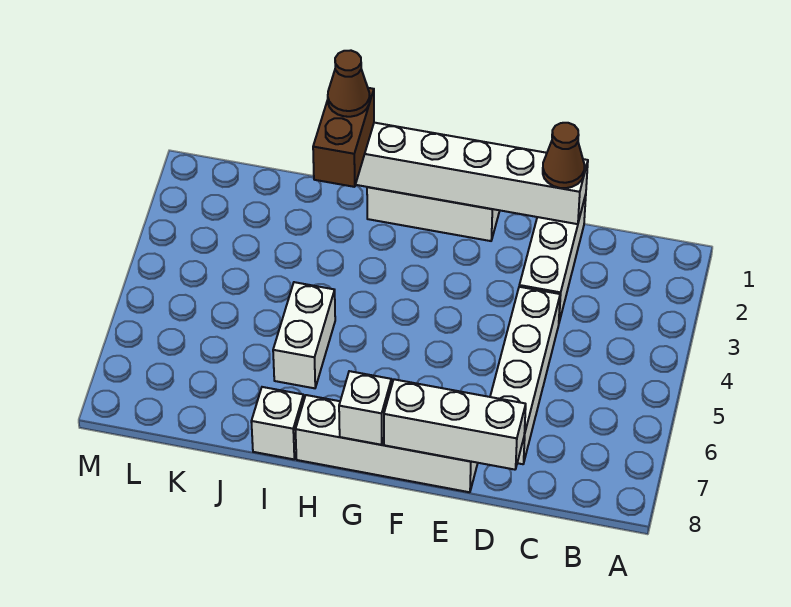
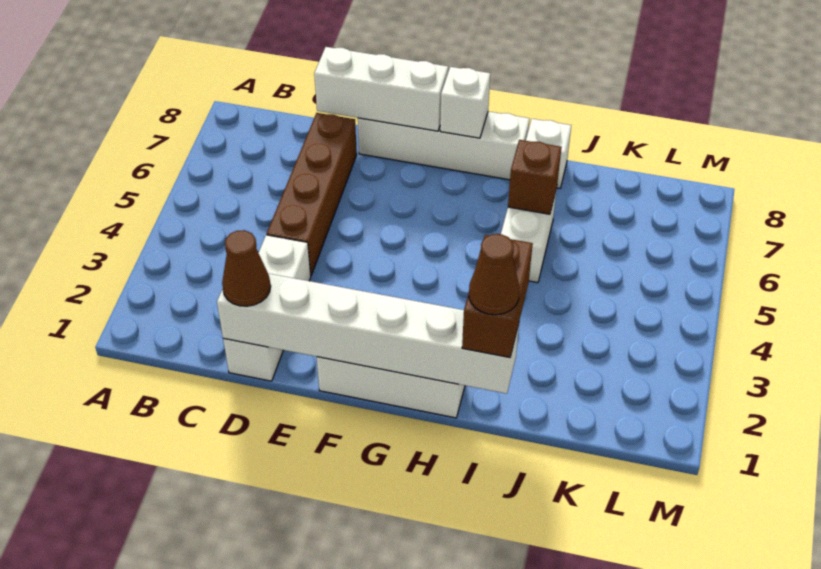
white brick D4:D7 level 1 -> brown brick D4:D7 level 1
none -> brown brick I6 level 2

